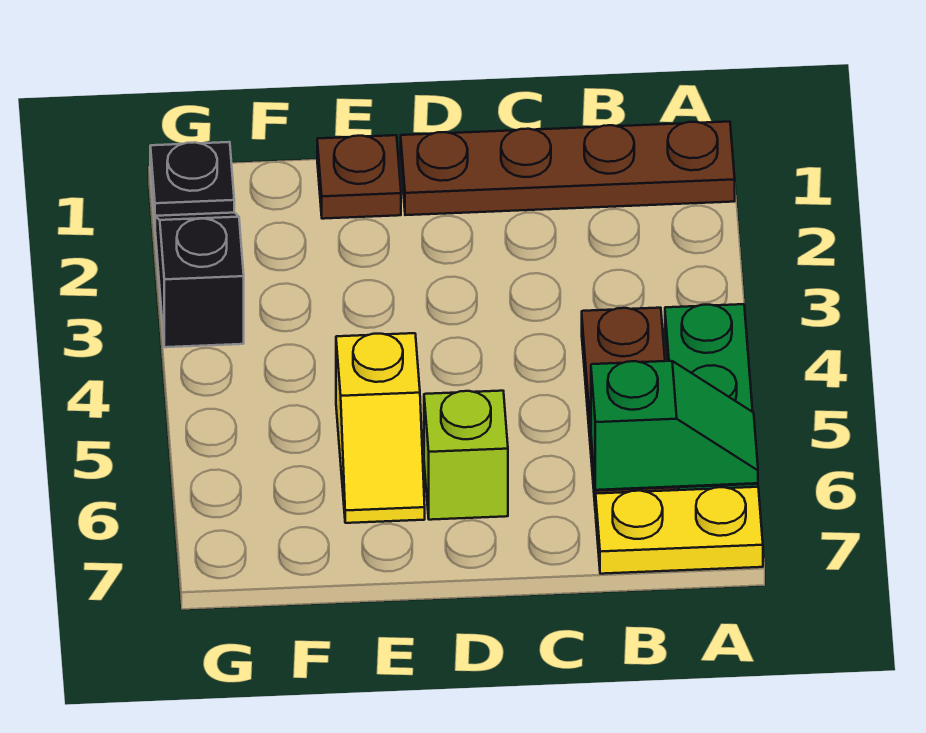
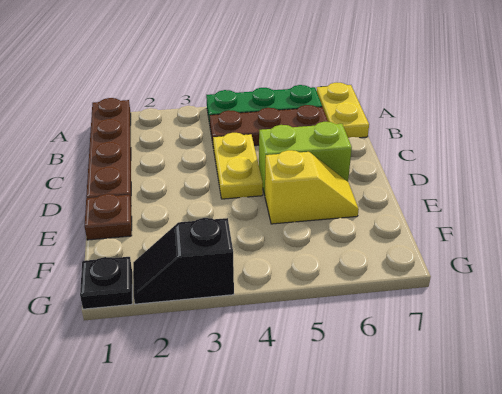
green slope A6:B6 level 2 top B -> none
none -> yellow plate C4:D4 level 1
lime brick D6 level 1 -> lime brick D5:D6 level 1

